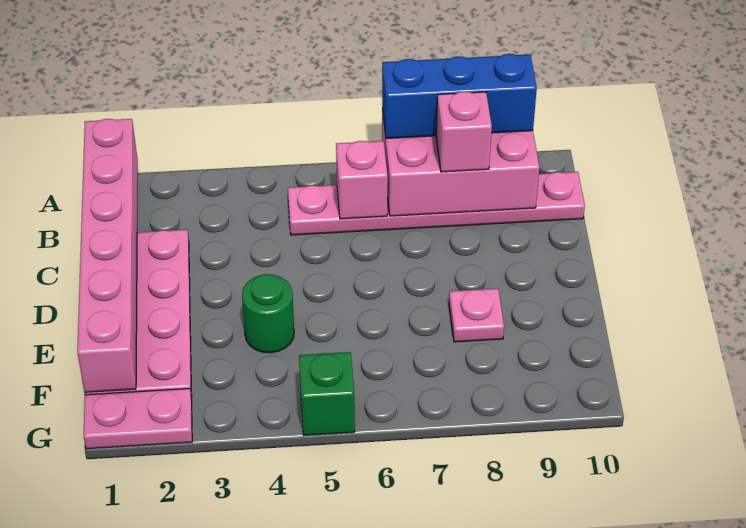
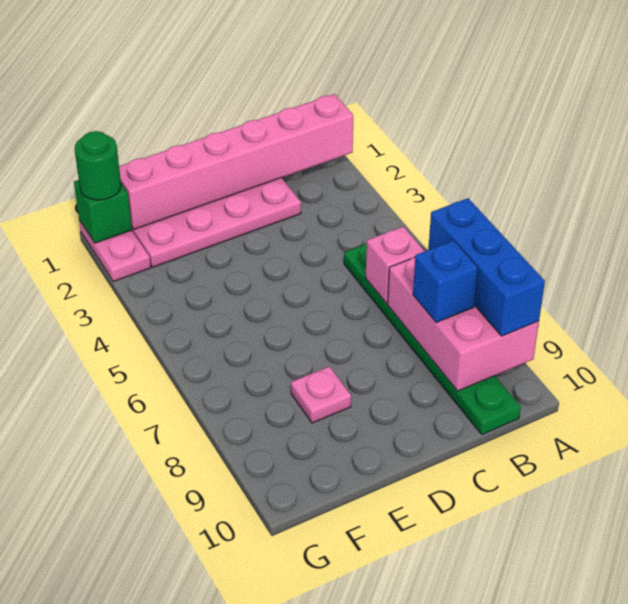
pink plate B5:B10 level 1 -> green plate B5:B10 level 1
pink brick B8 level 3 -> blue brick B8 level 3
green round brick E4 level 1 -> green round brick G1 level 3
green brick G5 level 1 -> green brick G1 level 2

